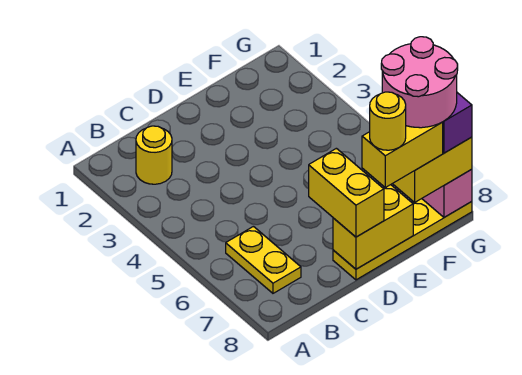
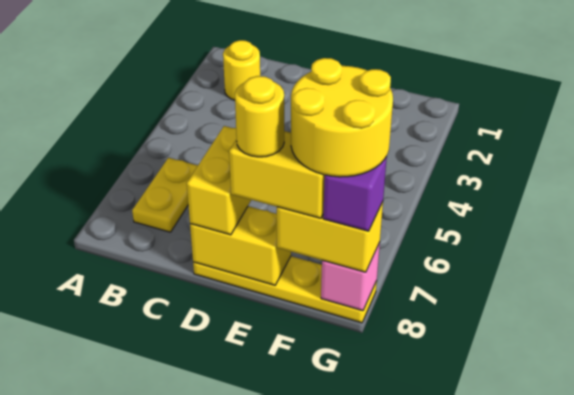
pink round brick F7:G8 level 5 -> yellow round brick F7:G8 level 5

